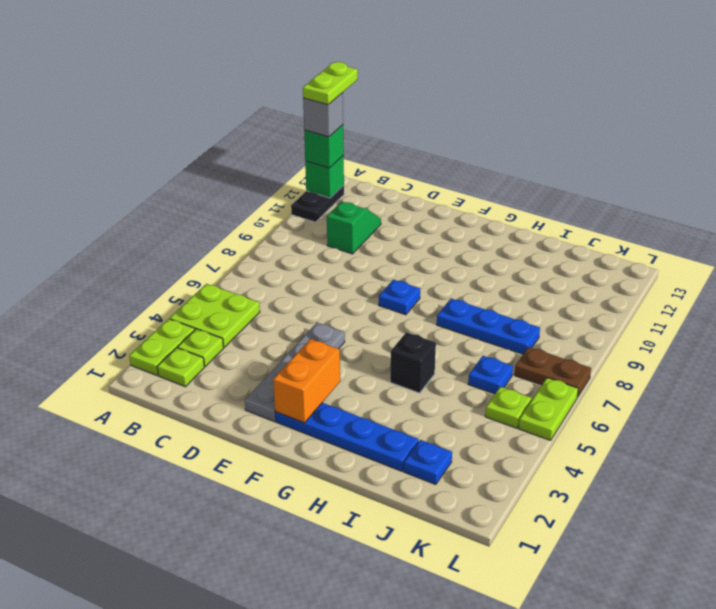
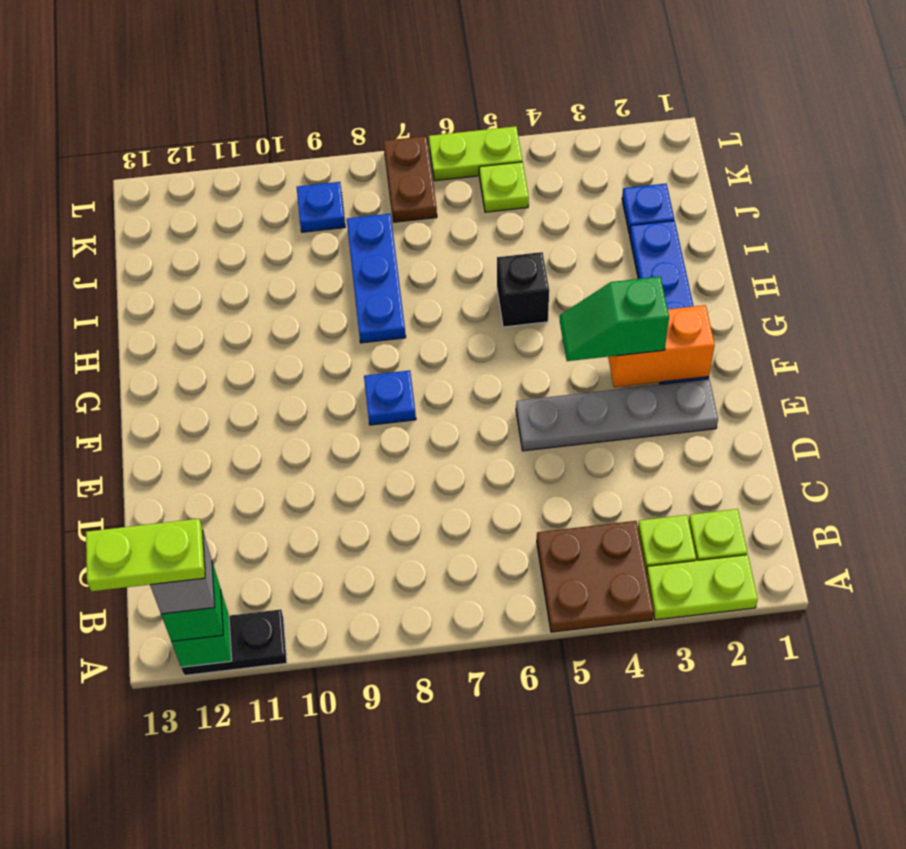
lime plate A4:B5 level 1 -> brown plate A4:B5 level 1
green slope C10:C11 level 1 top 10 -> green slope F3:F4 level 3 top 3
blue plate J6 level 1 -> blue plate K9 level 1

